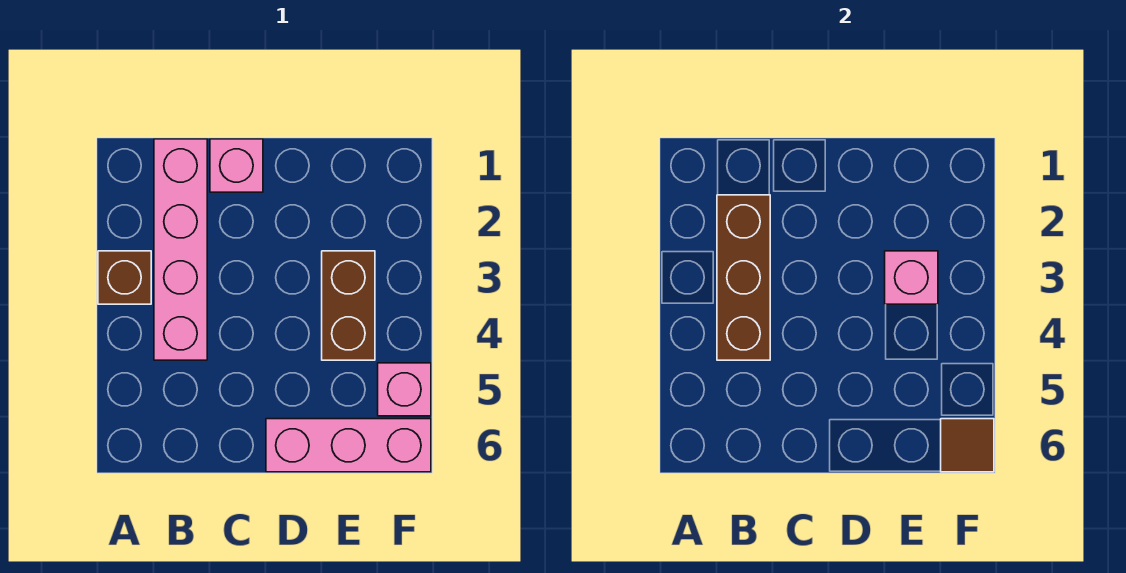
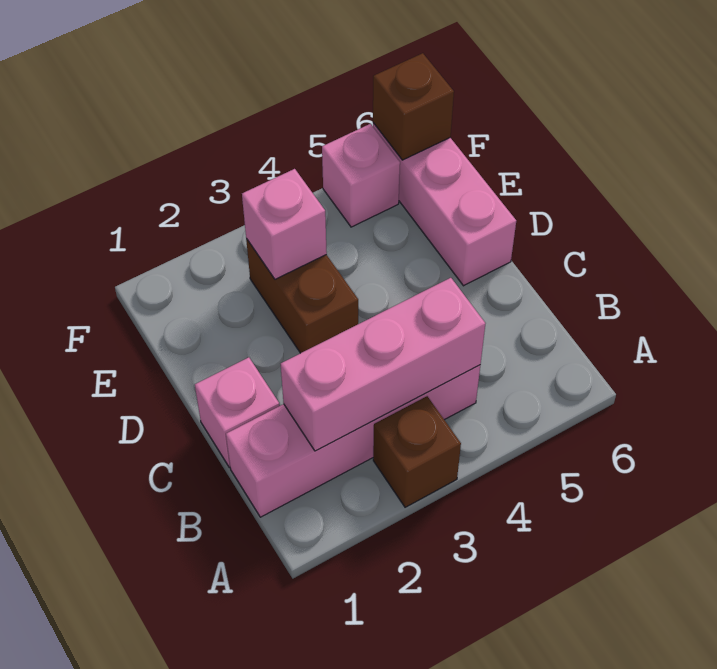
brown brick B2:B4 level 2 -> pink brick B2:B4 level 2
brown brick E3:E4 level 1 -> brown brick D3:E3 level 1
brown tile F6 level 2 -> brown brick F6 level 2

